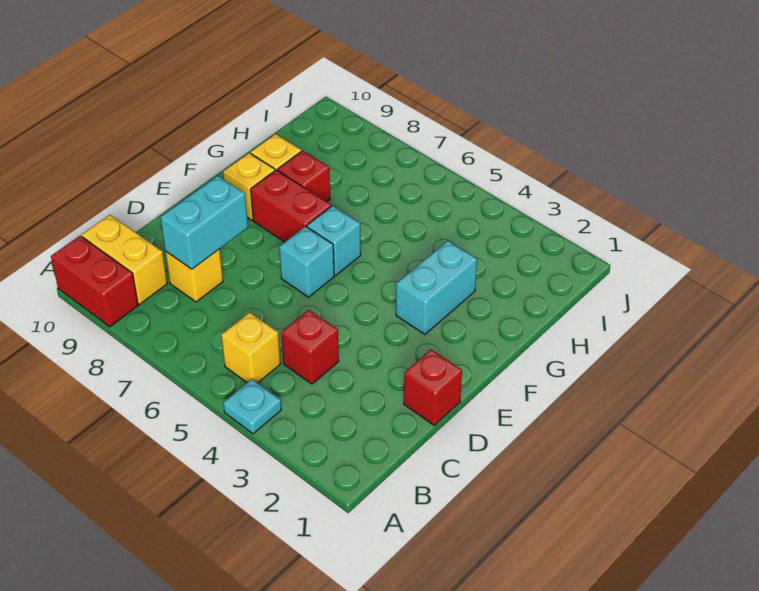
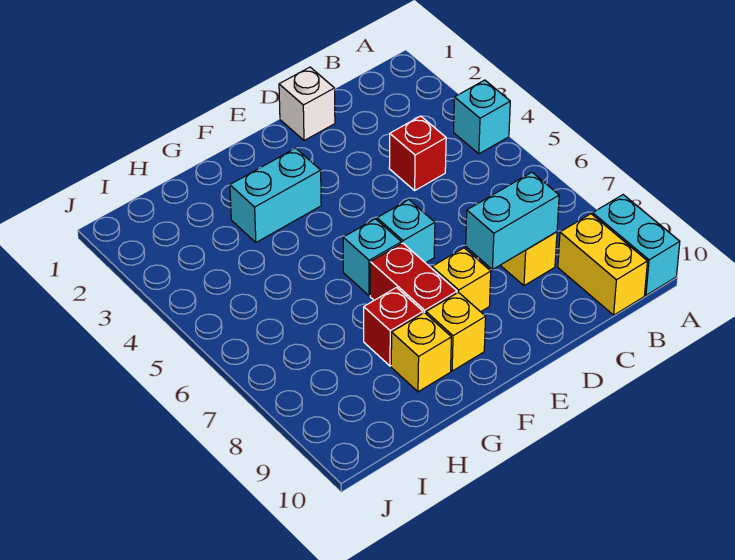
cyan plate A4 level 1 -> cyan brick A4 level 1
red brick A9:A10 level 1 -> cyan brick A9:A10 level 1
yellow brick B5 level 1 -> yellow brick E8 level 1
red brick D1 level 1 -> white brick D1 level 1

